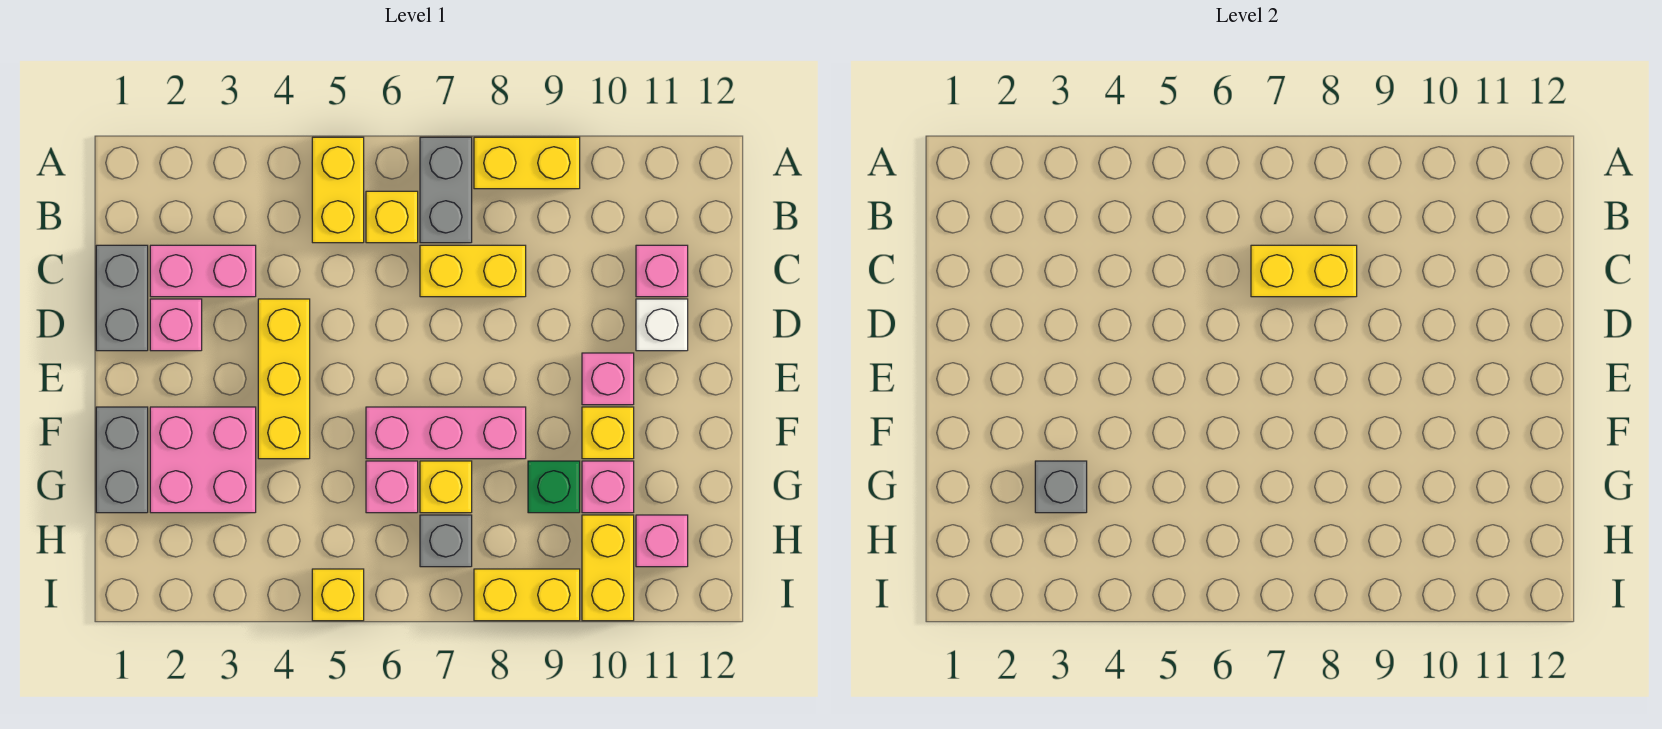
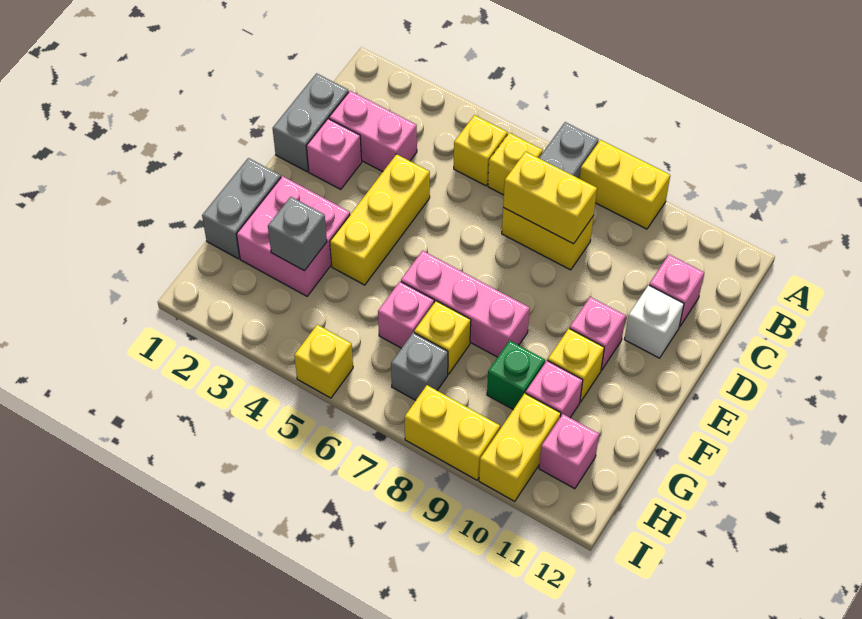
yellow brick A5:B5 level 1 -> yellow brick B5 level 1

